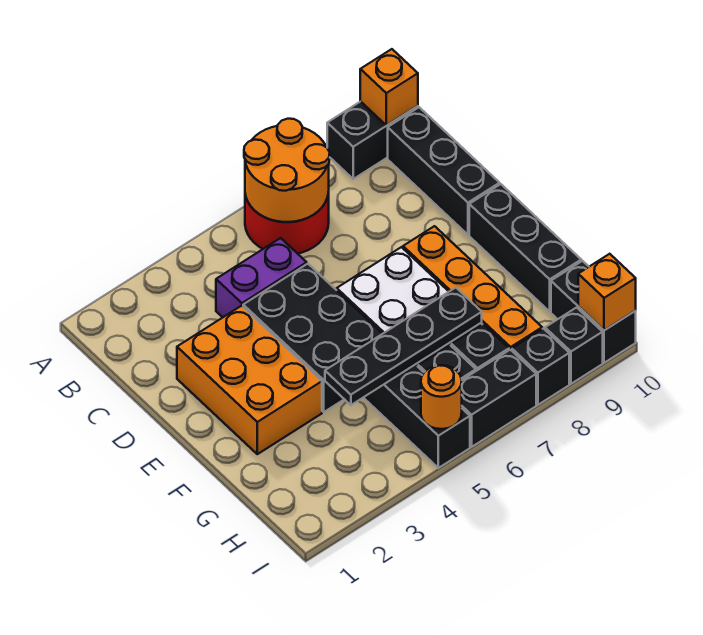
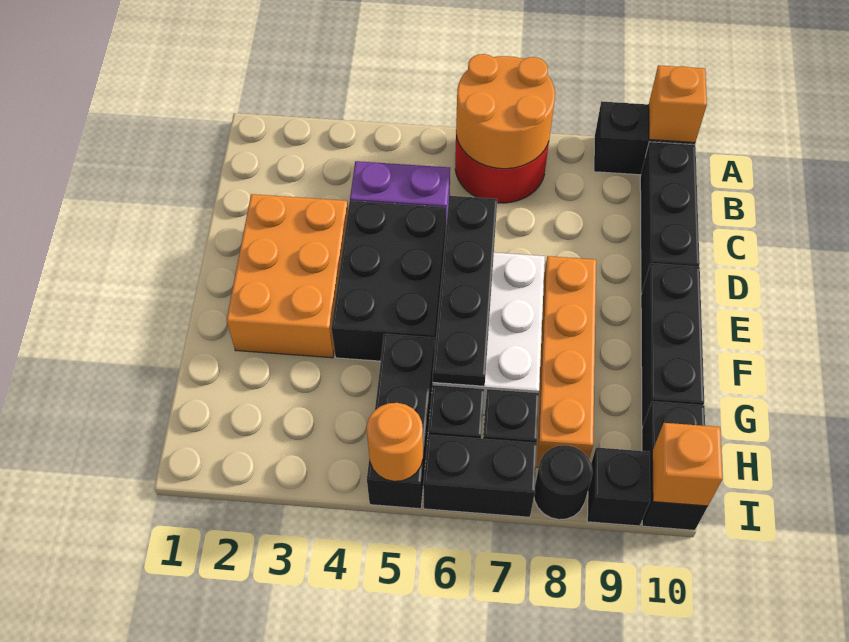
black plate G4:G7 level 2 -> black plate D6:G6 level 2
black brick I8 level 1 -> black round brick I8 level 1

